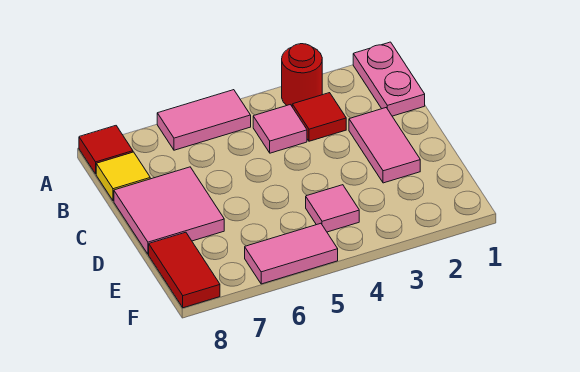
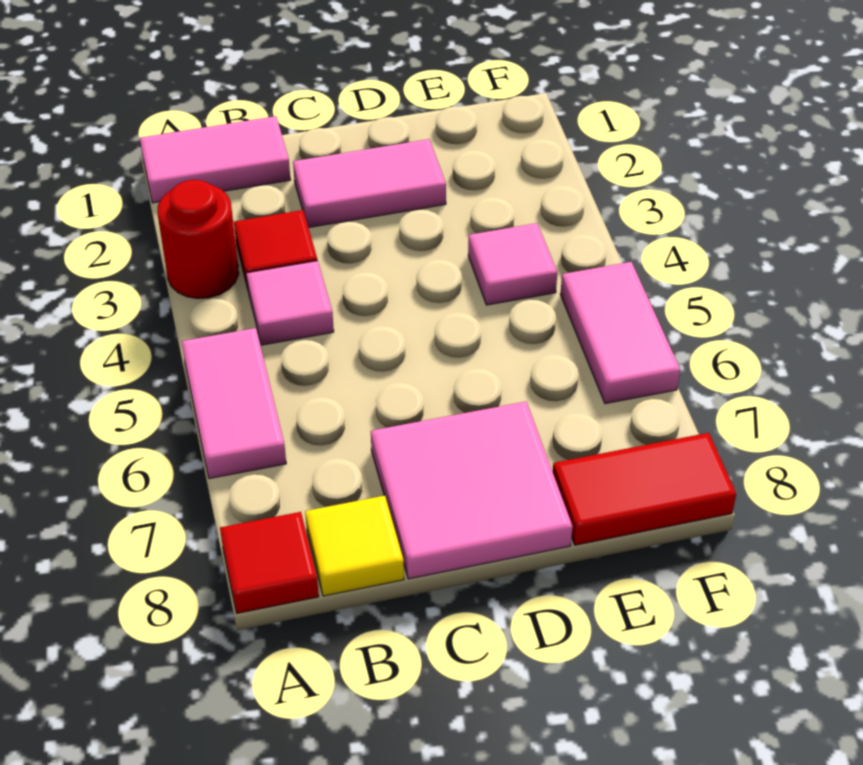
pink plate A1:B1 level 1 -> pink tile A1:B1 level 1

